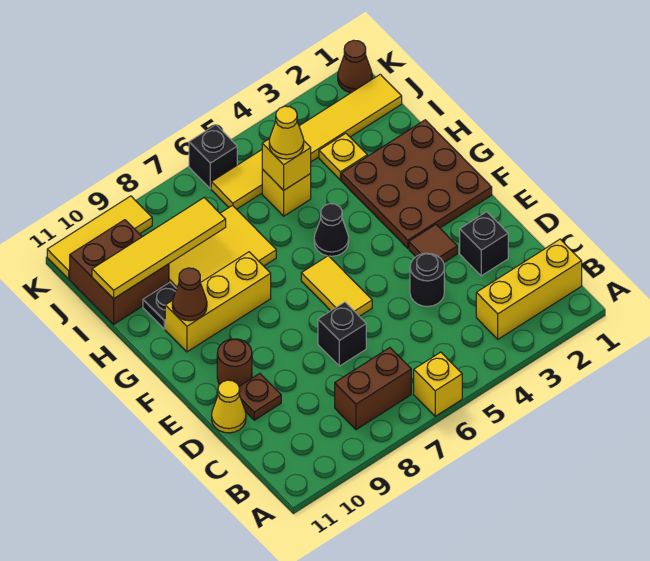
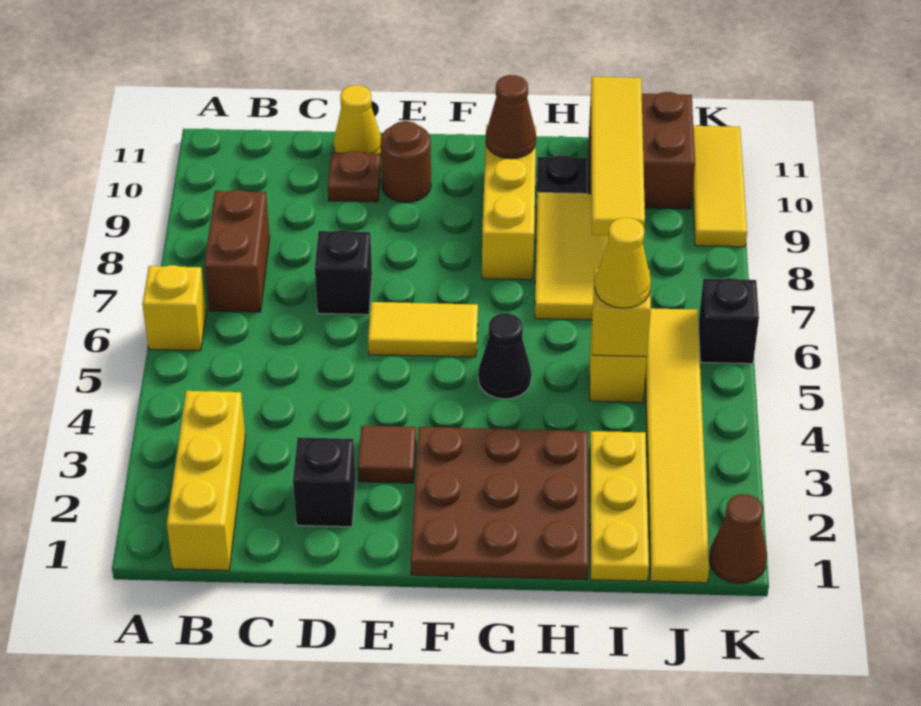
black round brick D4 level 1 -> none
yellow plate I3 level 1 -> yellow plate I1:I3 level 1

